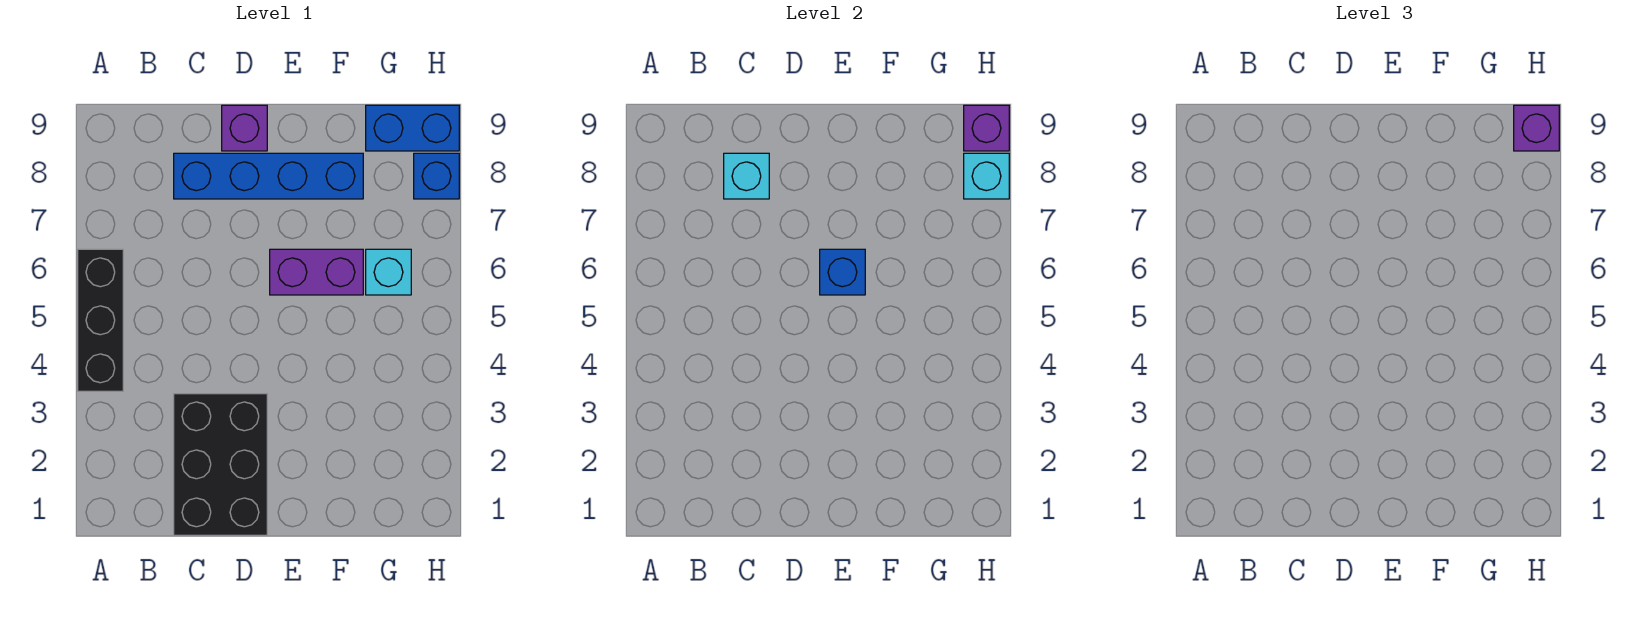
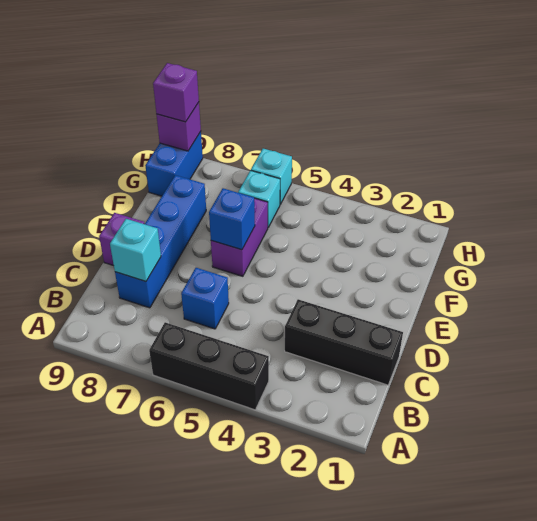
black brick C1:D3 level 1 -> black brick C1:C3 level 1
blue brick H8 level 1 -> blue brick C6 level 1
cyan brick H8 level 2 -> cyan brick H6 level 1

